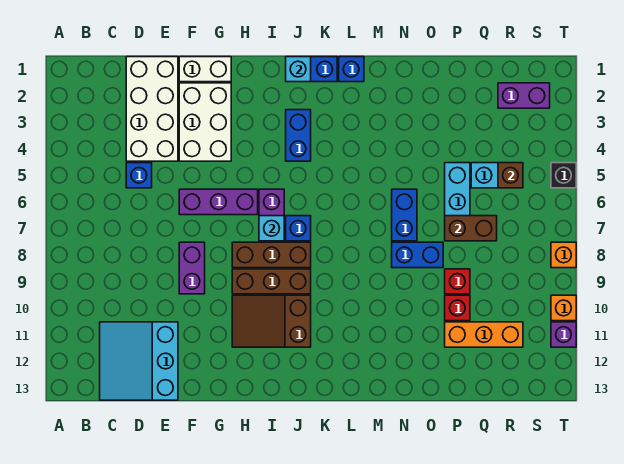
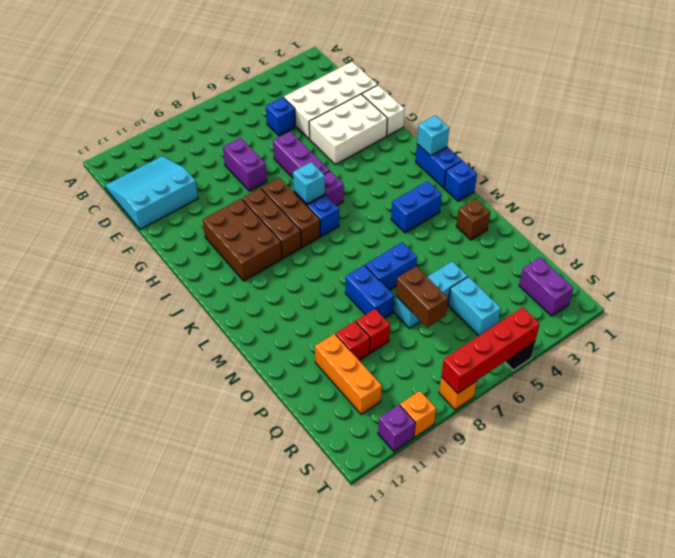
purple brick F8:F9 level 1 -> purple brick E8:F8 level 1
brown slope H10:J11 level 1 top J -> brown brick H10:J11 level 1
blue brick J3:J4 level 1 -> blue brick L3:L4 level 1
brown brick R5 level 2 -> brown brick N2 level 1
none -> red brick T5:T8 level 2

